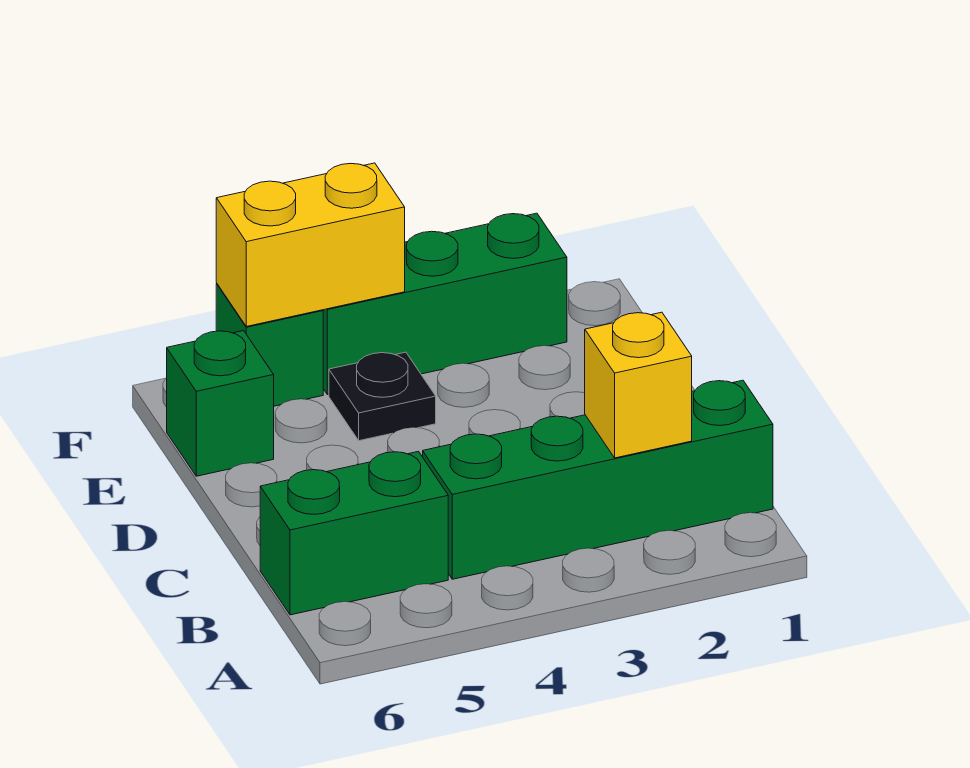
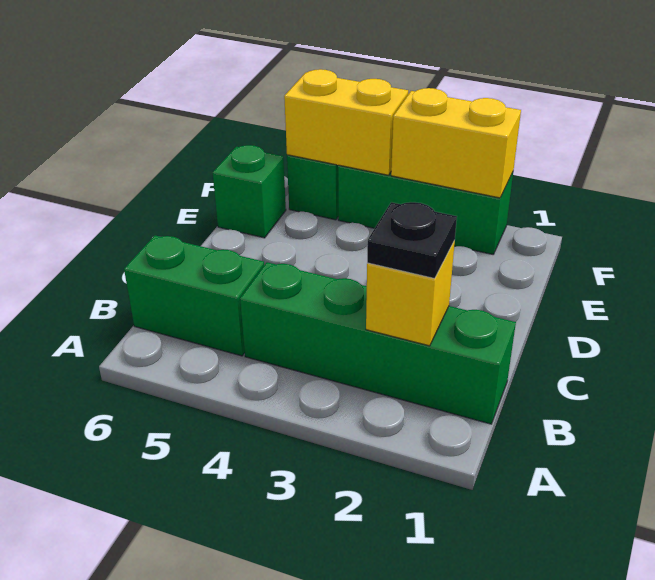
black plate E4 level 1 -> black plate B2 level 3
none -> yellow brick F2:F3 level 2

